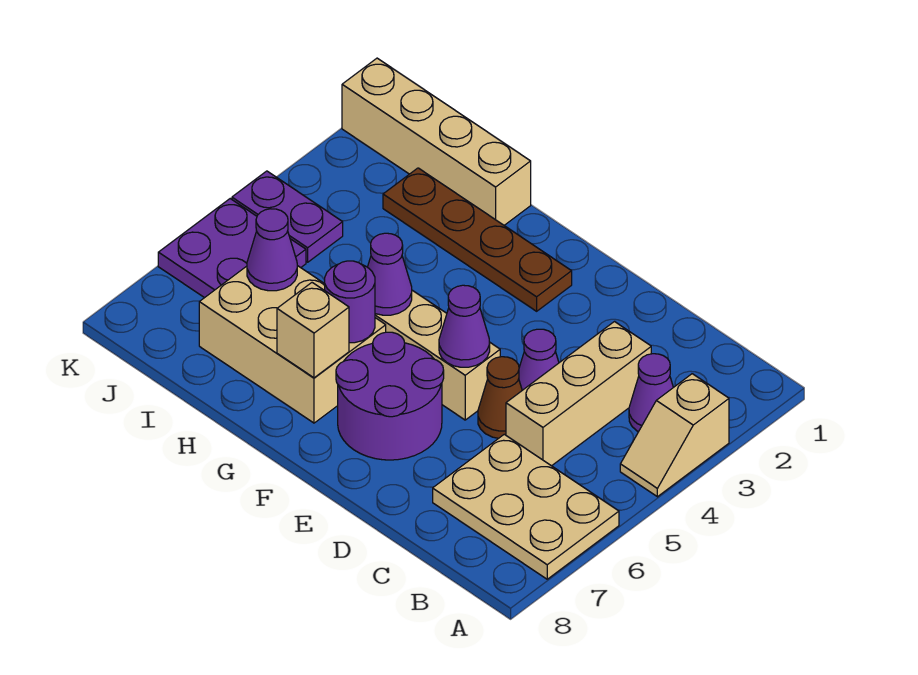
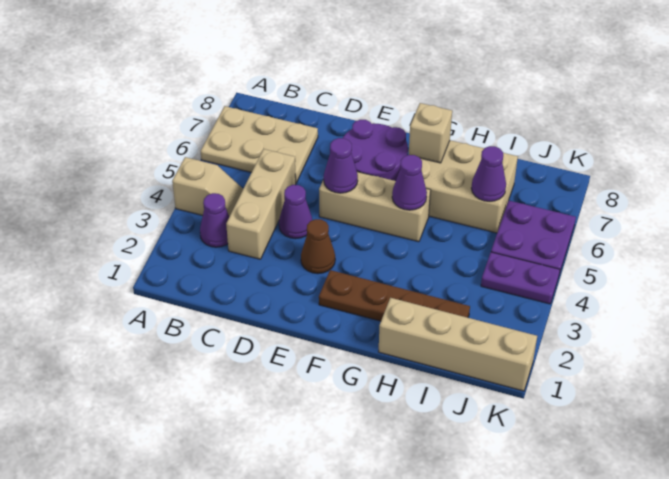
tan slope A3:A4 level 1 top 3 -> tan slope A4:B4 level 1 top A
brown cone D5 level 1 -> brown cone E3 level 1
purple round brick G6 level 2 -> none

